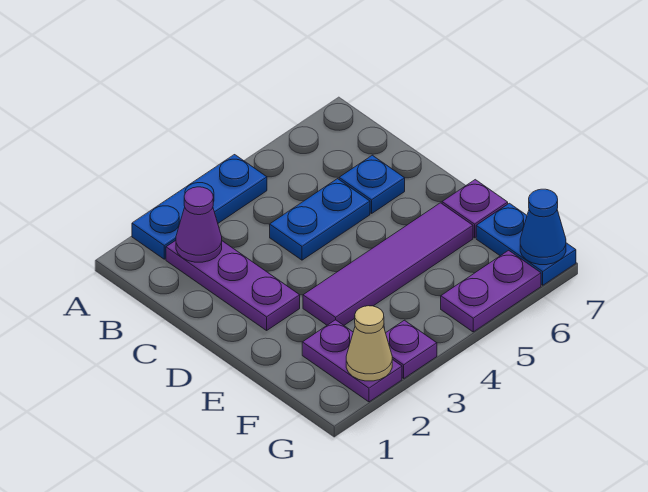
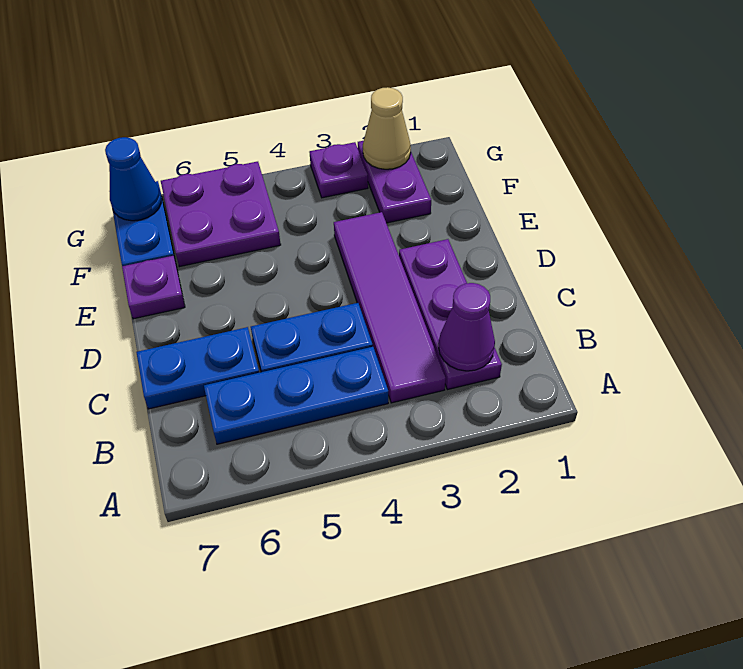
blue plate A2:A4 level 1 -> blue plate B4:B6 level 1
blue plate C6 level 1 -> blue plate C6:C7 level 1
purple tile E3:E6 level 1 -> purple tile B3:E3 level 1
purple plate G5:G6 level 1 -> purple plate F5:G6 level 1

